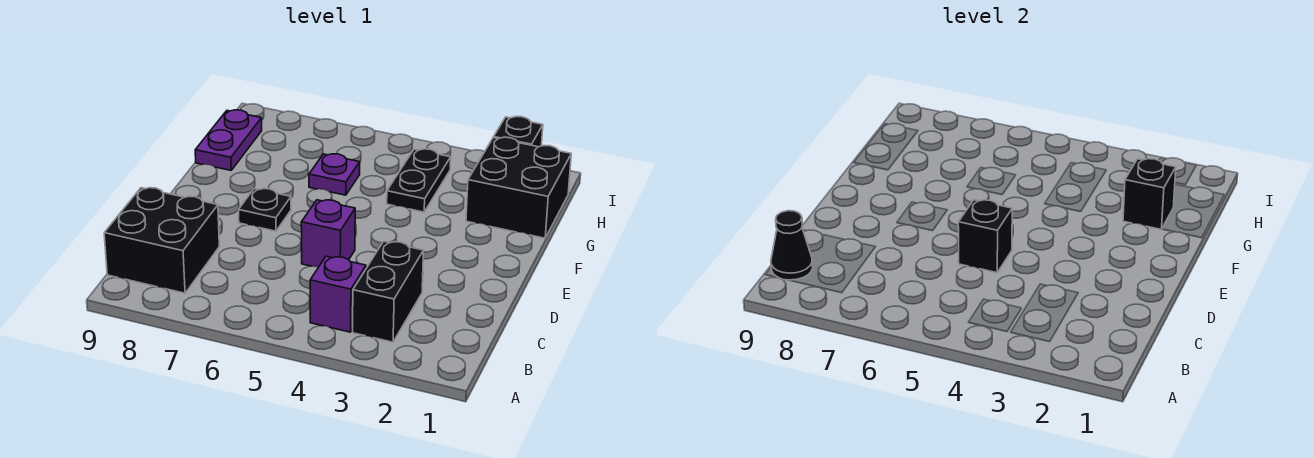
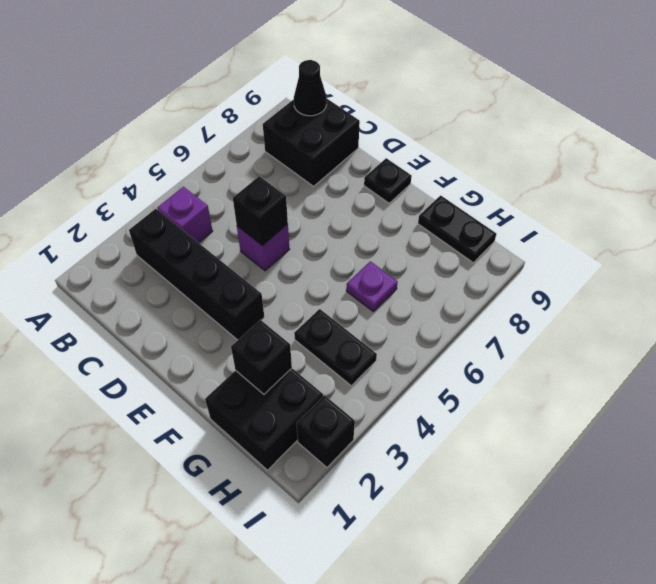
black brick B3:C3 level 1 -> black brick B3:E3 level 1
black plate E7 level 1 -> black plate E9 level 1
purple plate G9:H9 level 1 -> black plate G9:H9 level 1

